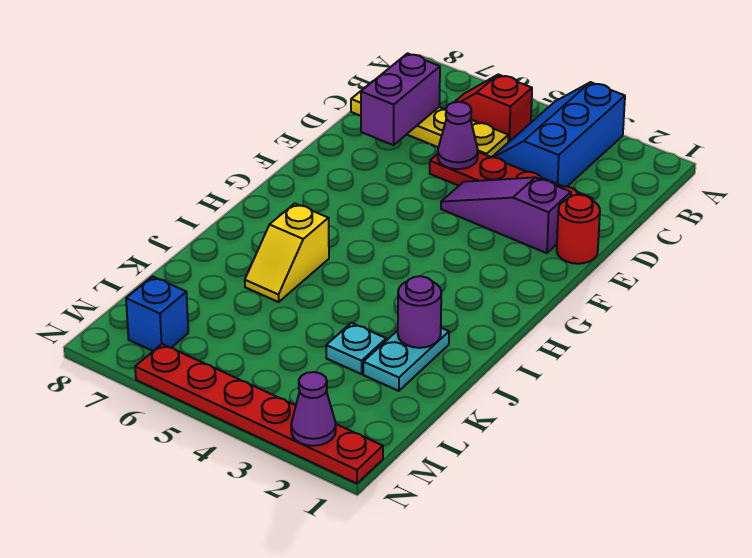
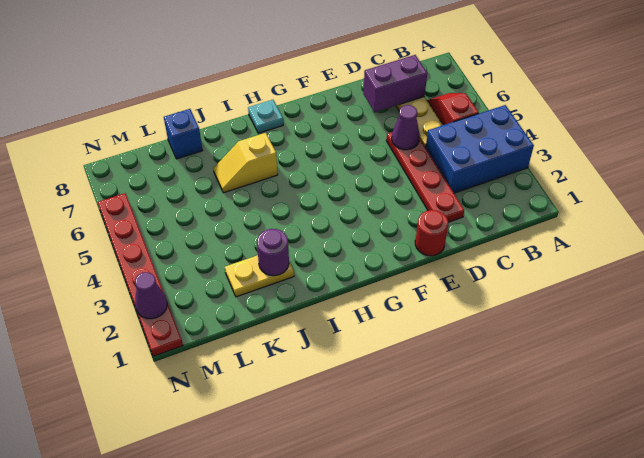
blue slope A3:C4 level 1 top 3 -> blue brick A3:C4 level 1
purple slope E2:E4 level 1 top 2 -> none
cyan plate J2:K2 level 1 -> yellow plate J2:K2 level 1
cyan plate K3 level 1 -> cyan plate H8 level 1
blue brick M7 level 1 -> blue brick K8 level 1

